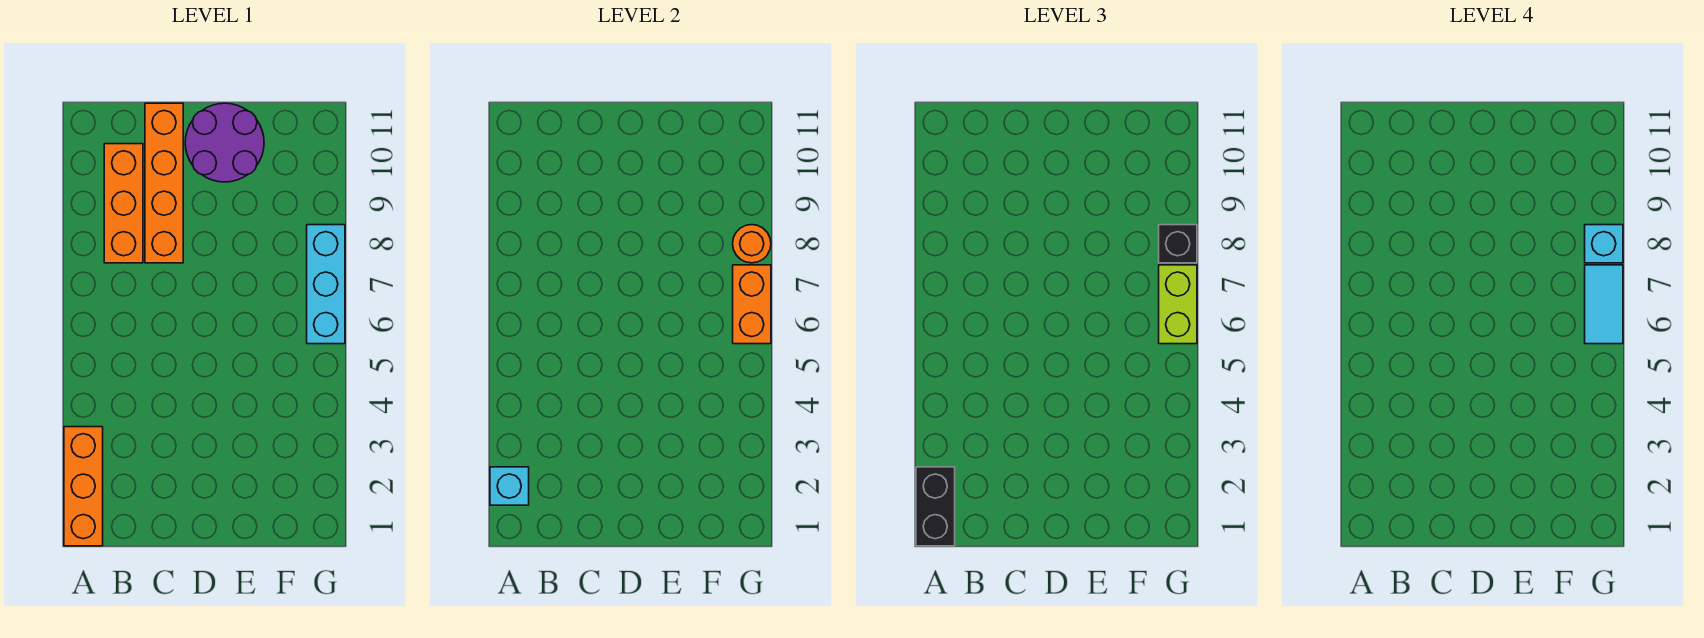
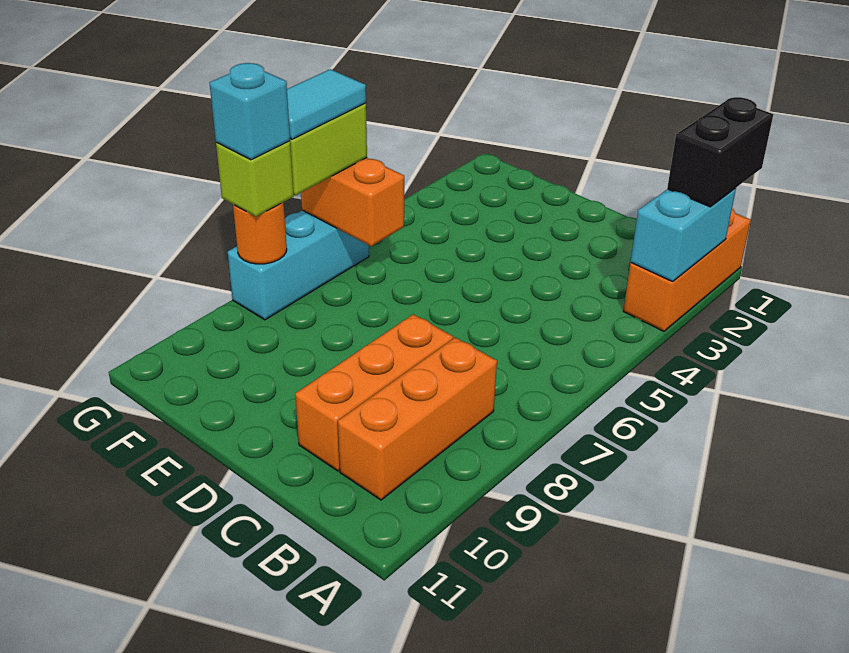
cyan brick A2 level 2 -> cyan brick A2:A3 level 2
orange brick C8:C11 level 1 -> orange brick C8:C10 level 1
purple round brick D10:E11 level 1 -> none
orange brick G6:G7 level 2 -> orange brick F6:G6 level 2
black brick G8 level 3 -> lime brick G8 level 3

